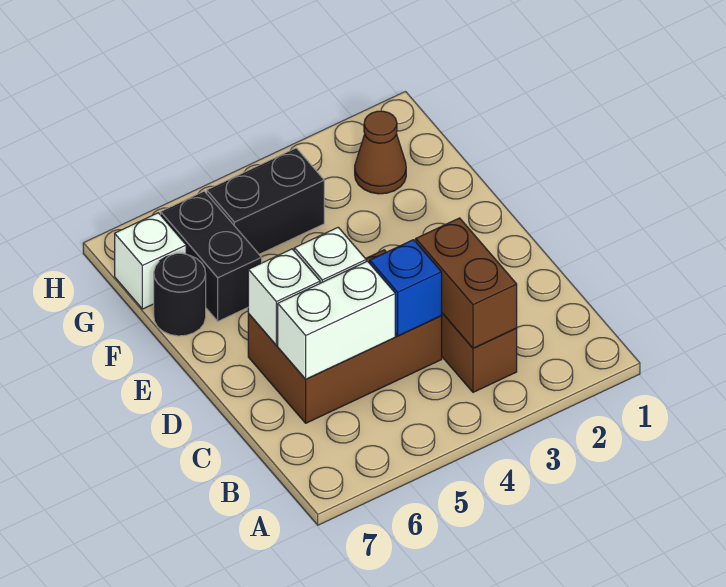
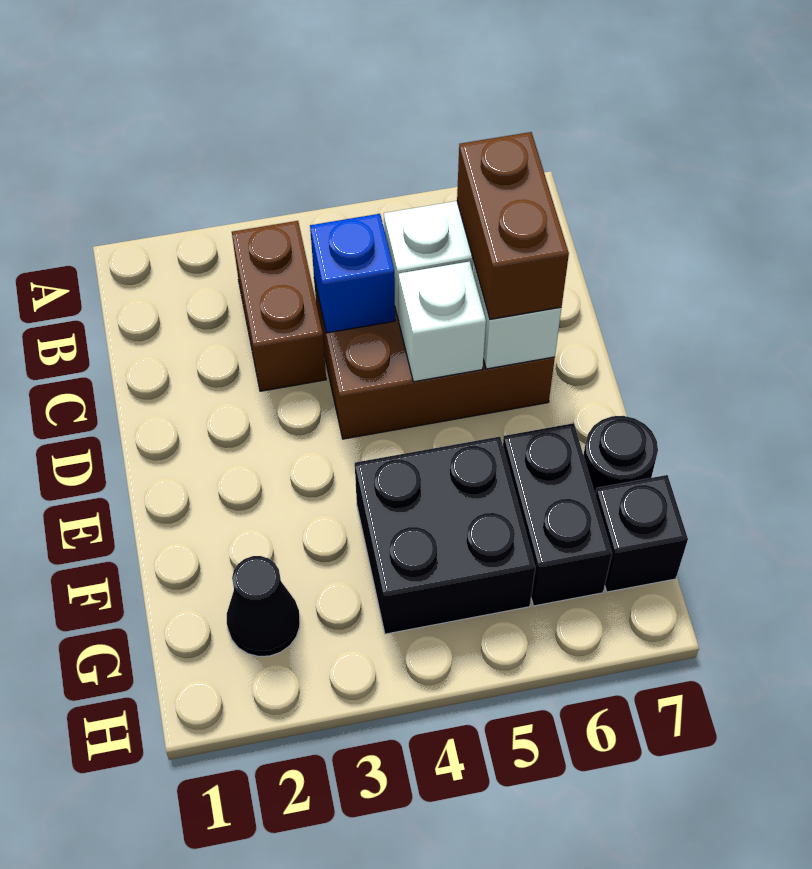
brown brick B3:C3 level 2 -> brown brick C6:D6 level 3
brown cone G2 level 1 -> black cone G2 level 1
black brick G4:G5 level 1 -> black brick F4:G5 level 1
white brick G7 level 1 -> black brick G7 level 1

